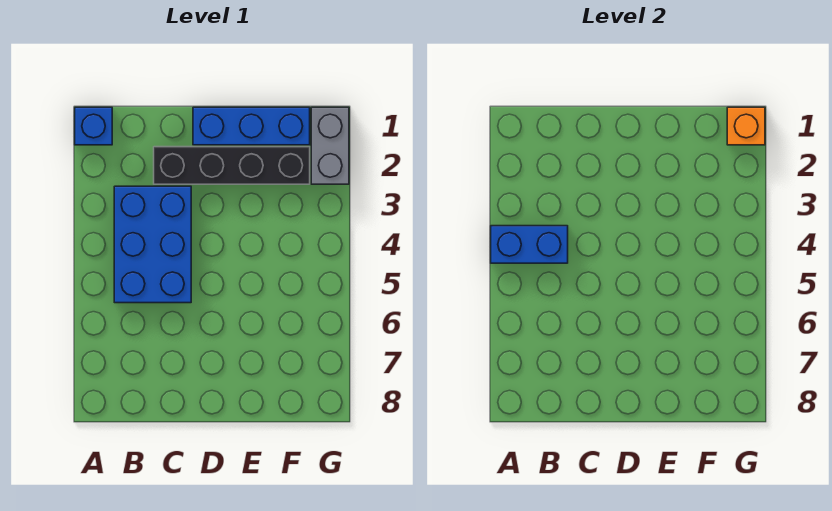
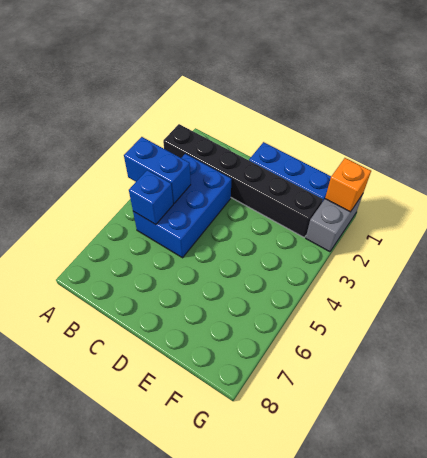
blue brick A1 level 1 -> blue brick B5 level 2
black brick C2:F2 level 1 -> black brick A2:F2 level 1

